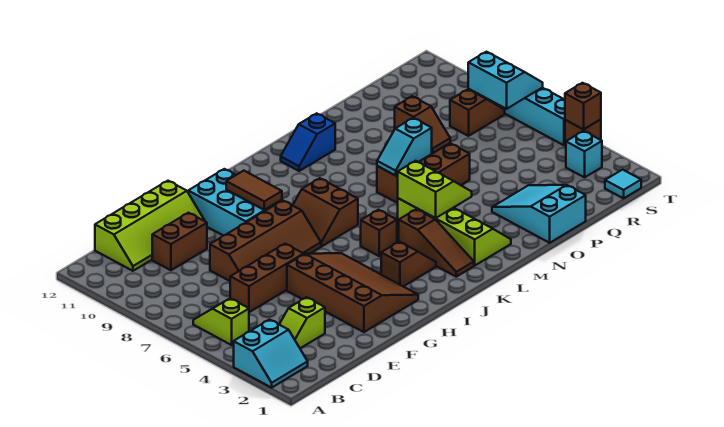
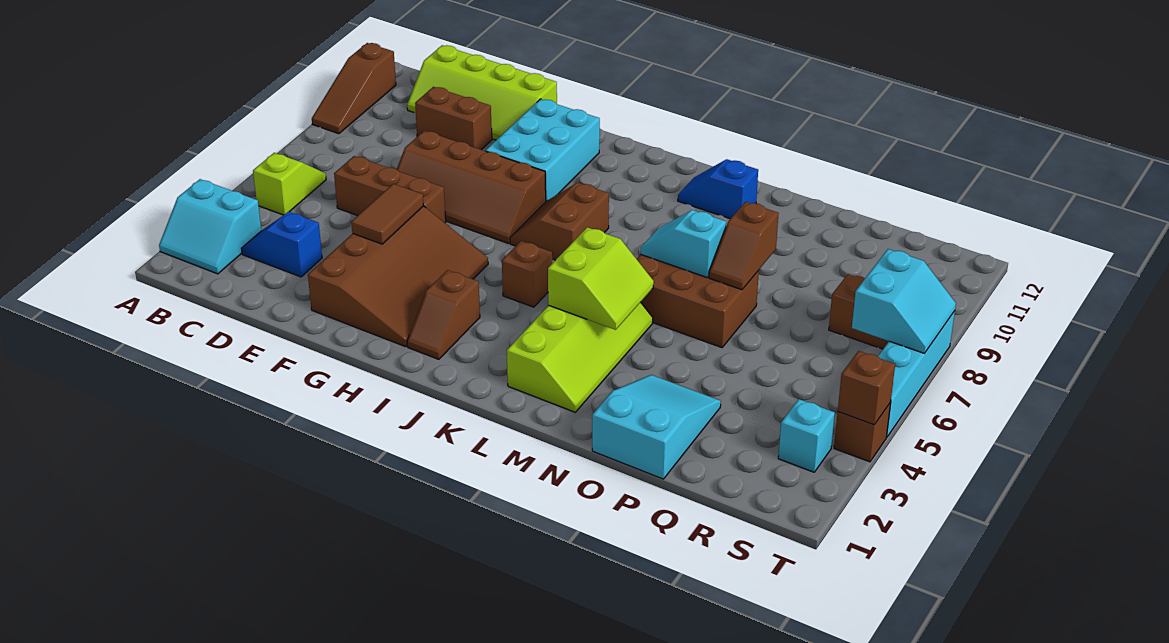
lime slope C3:D3 level 1 top D -> blue slope C3:D3 level 1 top D
brown tile H9:H10 level 2 -> brown tile F4:F5 level 2
brown slope I3:J3 level 1 top I -> brown slope I2:I3 level 1 top 3
brown slope K2:K4 level 1 top 4 -> brown slope A9:A11 level 1 top 11
cyan tile S1 level 1 -> none

